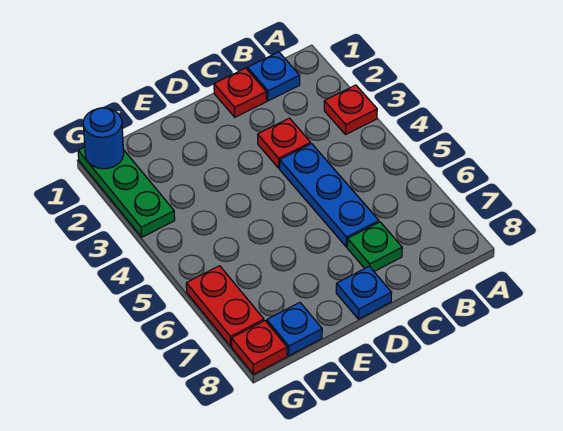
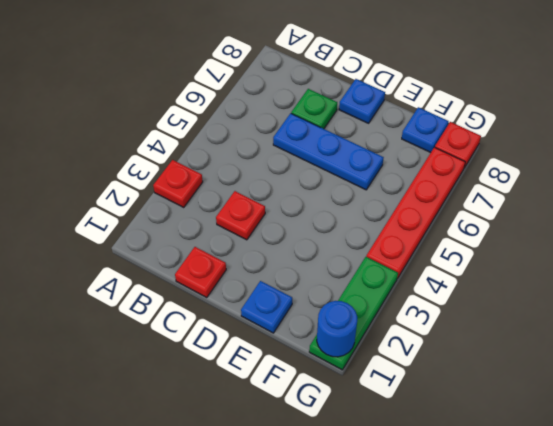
blue plate B1 level 1 -> blue plate E1 level 1
blue plate C4:C6 level 1 -> blue plate C6:E6 level 1
red plate G6:G7 level 1 -> red plate G4:G7 level 1

